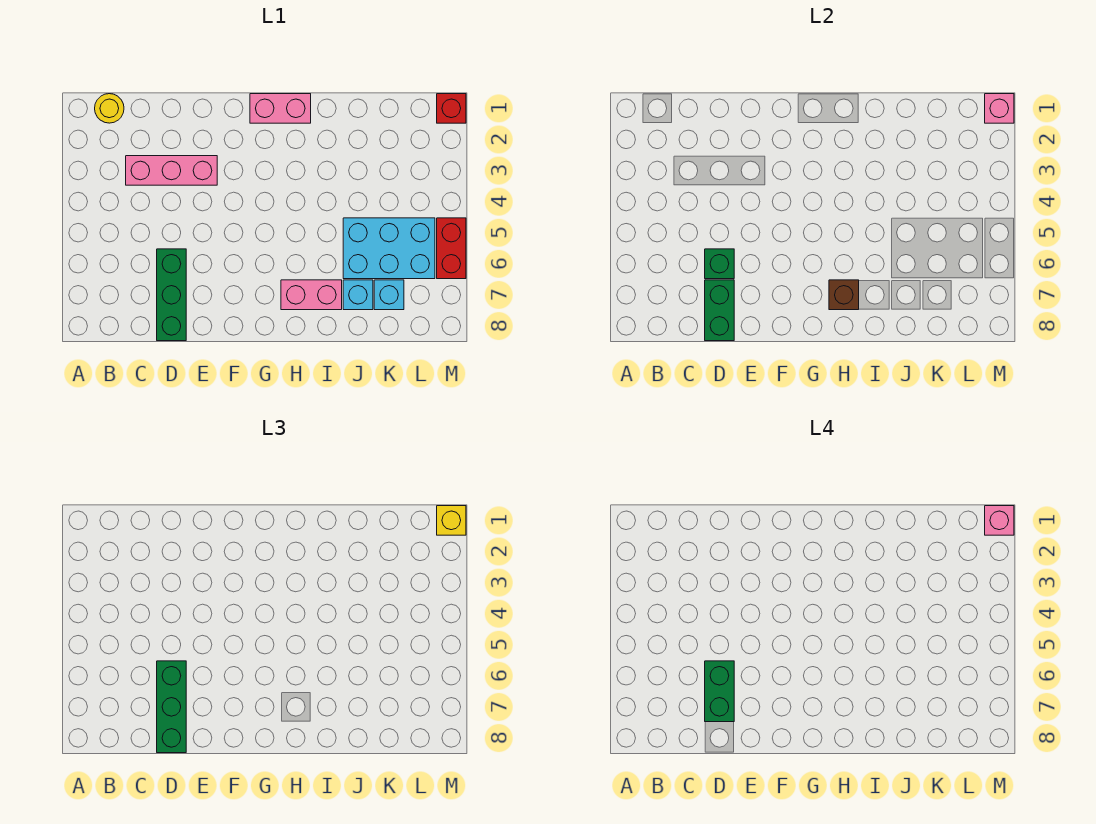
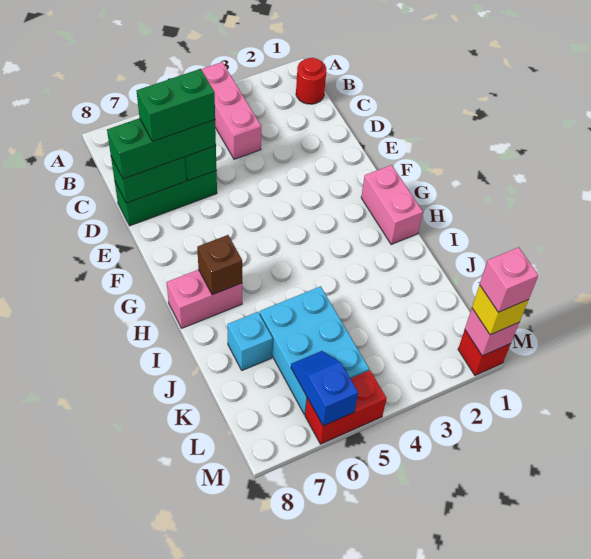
yellow round brick B1 level 1 -> red round brick B1 level 1
pink brick C3:E3 level 1 -> pink brick A4:C4 level 1
pink brick H7:I7 level 1 -> pink brick H7:H8 level 1
cyan brick K7 level 1 -> none
none -> blue slope L6:M6 level 2 top M

